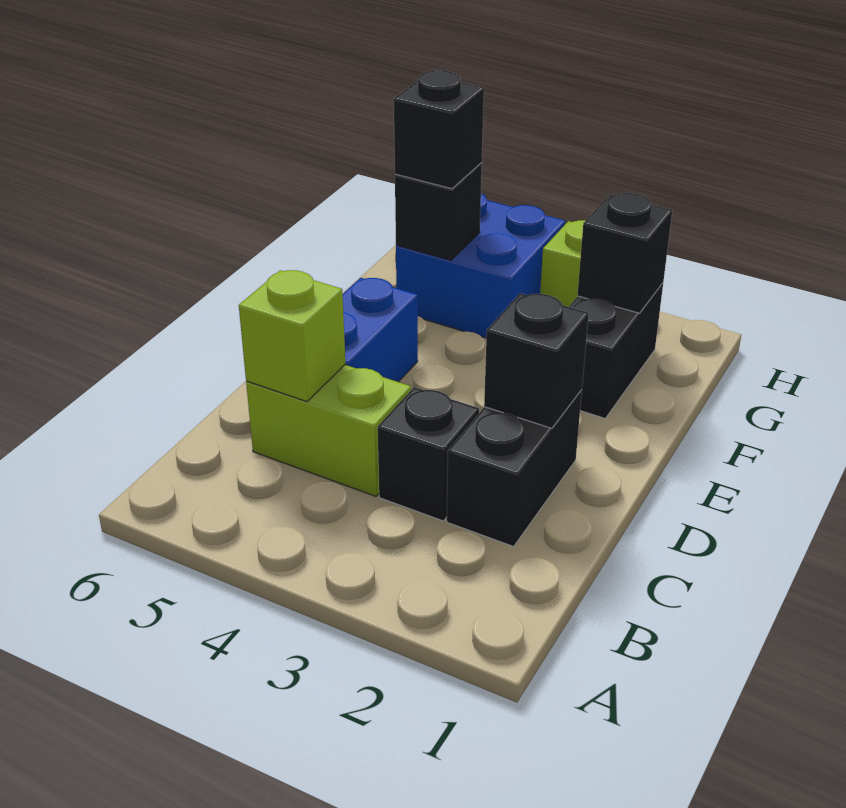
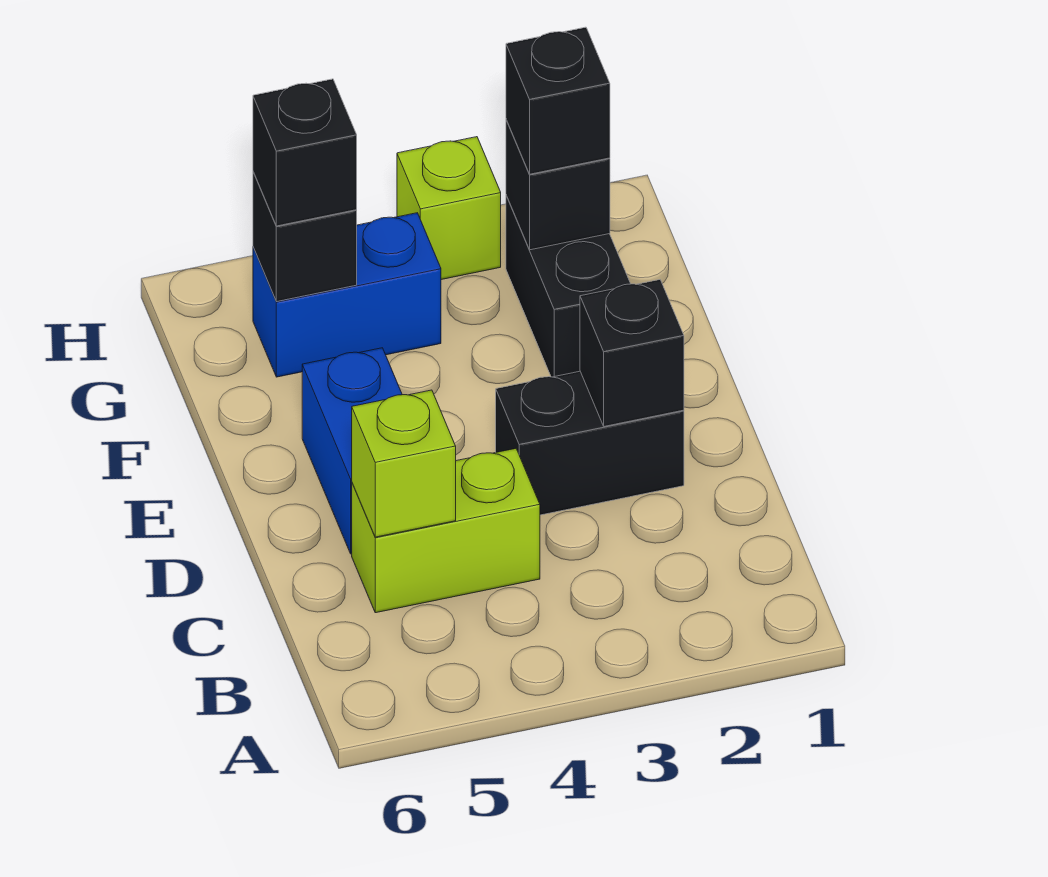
black brick C2:D2 level 1 -> black brick D2:D3 level 1
black brick C3 level 1 -> black brick G2 level 3
blue brick G4:H5 level 1 -> blue brick G4:G5 level 1

